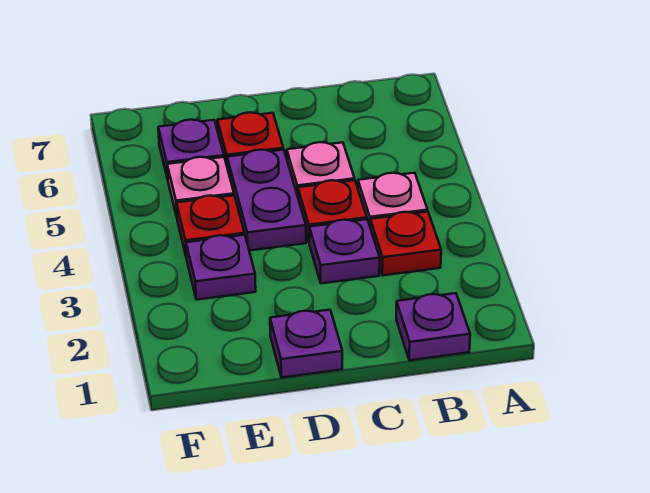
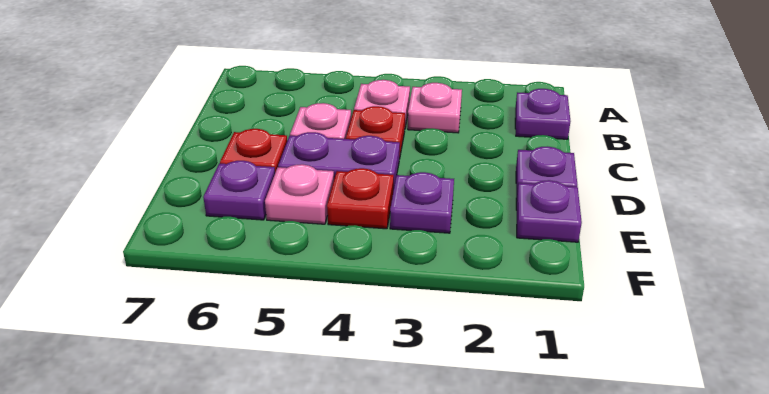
red plate B3 level 1 -> pink plate B3 level 1
purple plate C3 level 1 -> purple plate E1 level 1

